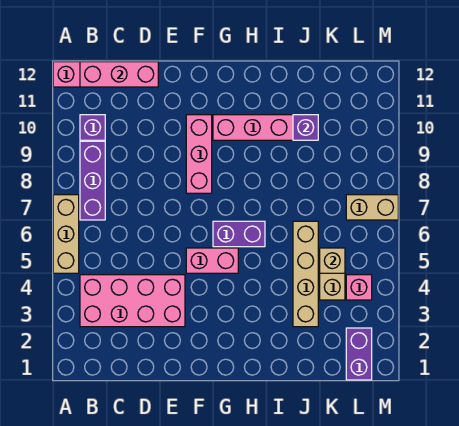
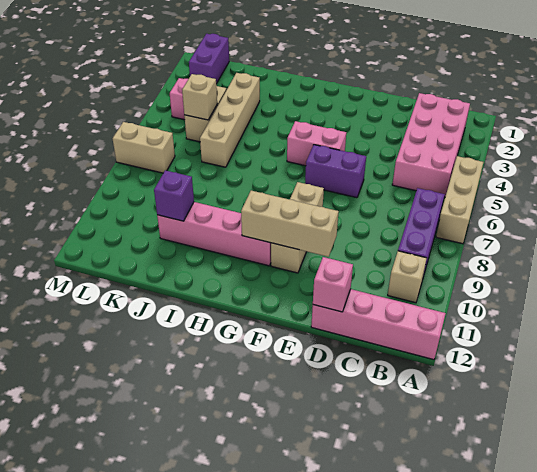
pink brick B3:E4 level 1 -> pink brick B2:C5 level 1
purple brick B10 level 1 -> tan brick B10 level 1
pink brick B12:D12 level 2 -> pink brick D12 level 2
none -> tan brick E10:G10 level 2
pink brick F8:F10 level 1 -> tan brick F8:F10 level 1
purple brick G6:H6 level 1 -> purple brick E6:F6 level 1

